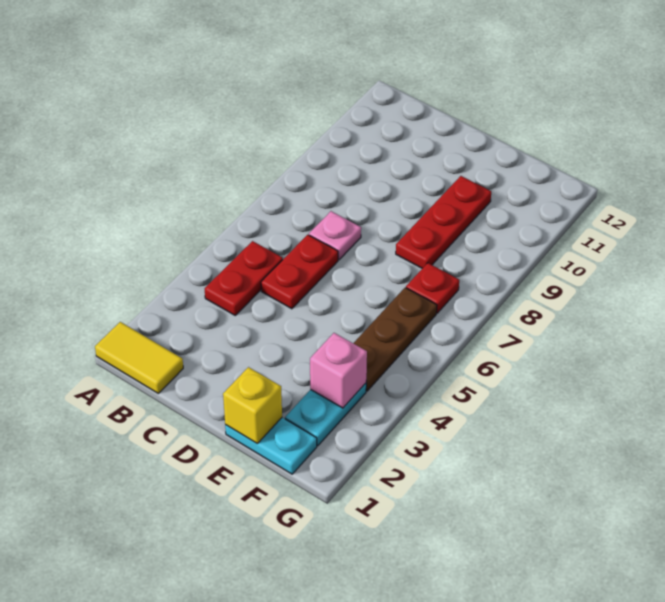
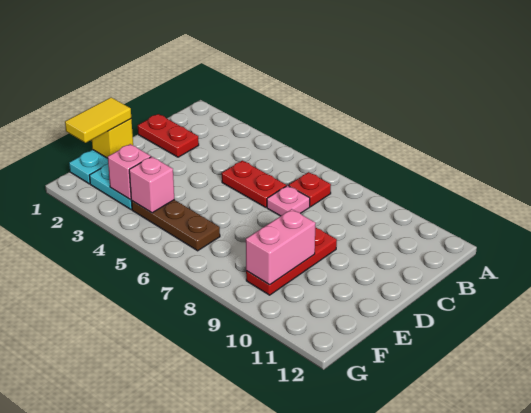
yellow tile A1:B1 level 1 -> yellow tile E1:F1 level 3
red plate B4:B5 level 1 -> red plate C1:C2 level 1
red plate E8:E10 level 1 -> red plate D9:F9 level 1
none -> pink brick E9:F9 level 2
none -> pink brick F4 level 2
red plate F7 level 1 -> red plate B7 level 1

